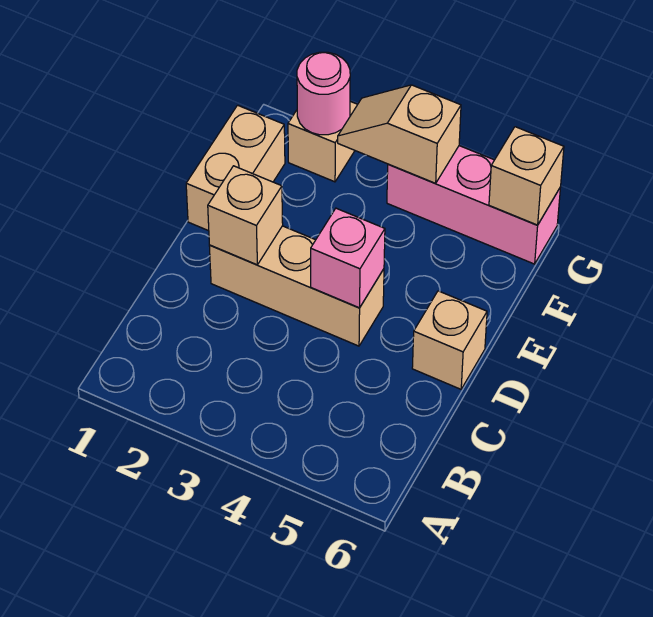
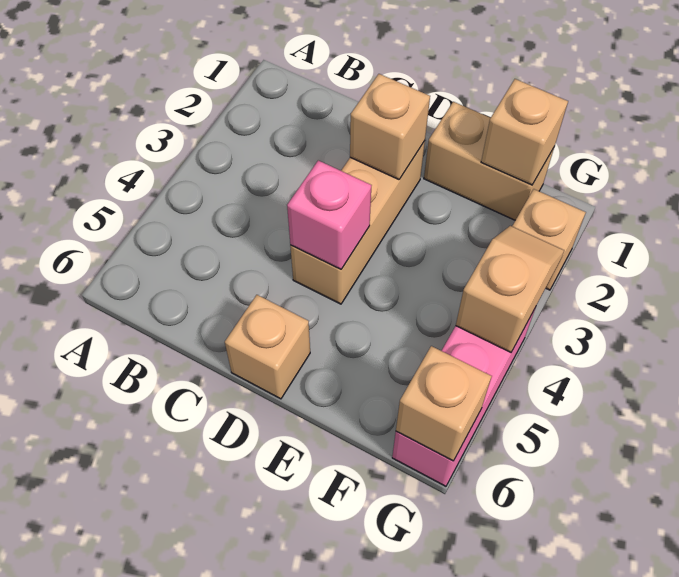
none -> tan brick F1 level 2
pink round brick G2 level 2 -> none

